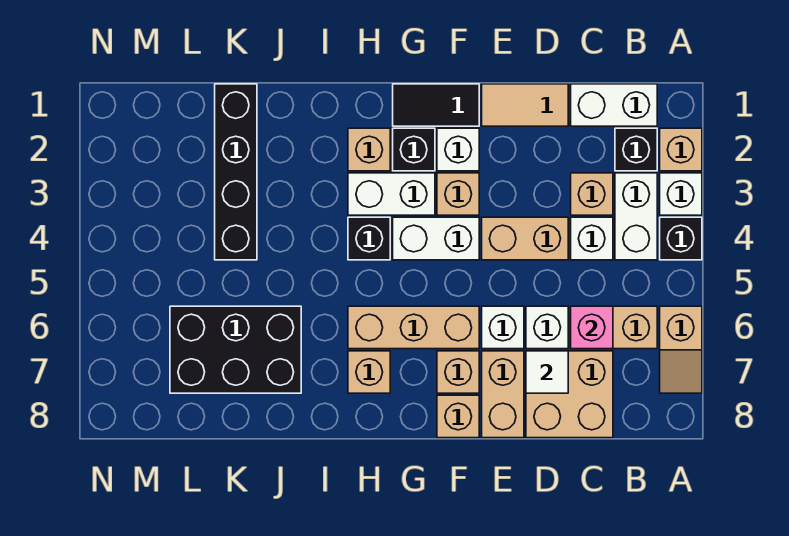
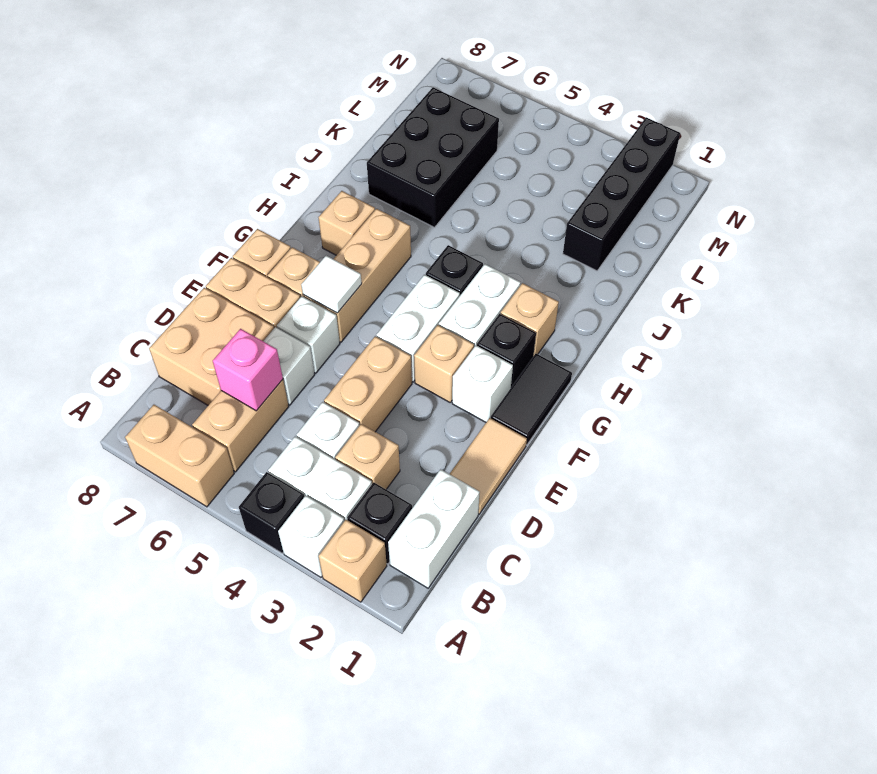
tan slope A6:A7 level 1 top 6 -> tan brick A6:A7 level 1
white tile D7 level 2 -> white tile F6 level 2
black brick K1:K4 level 1 -> black brick K2:N2 level 1

